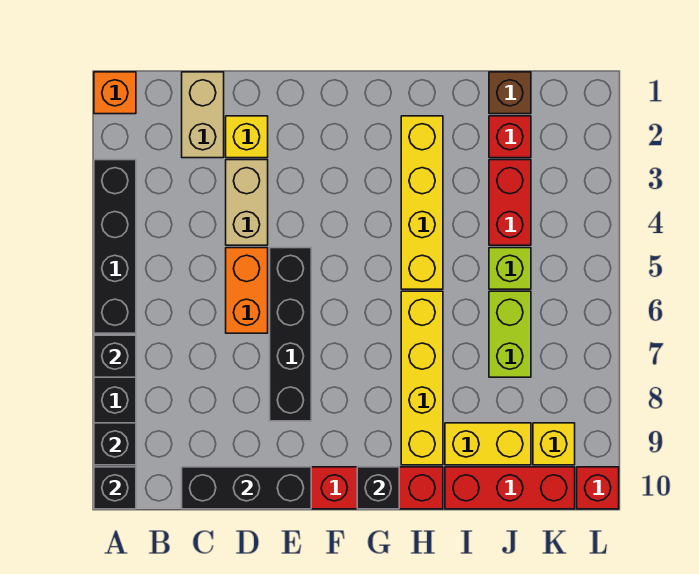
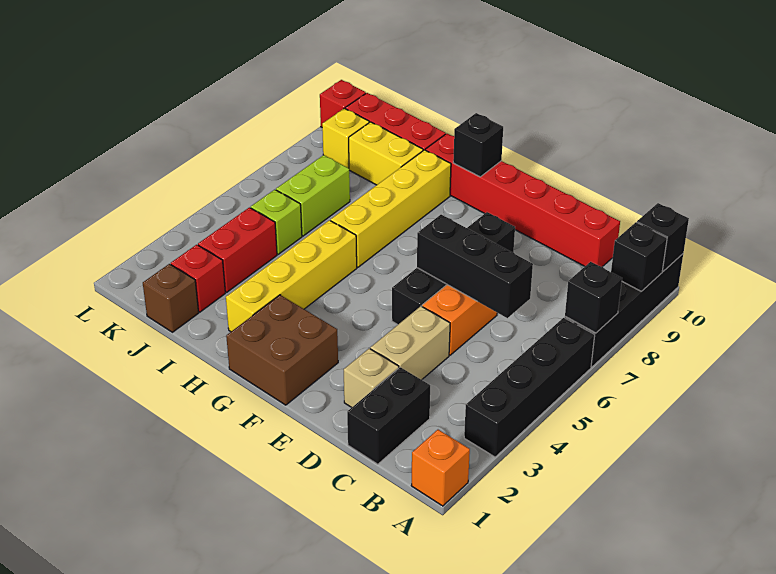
tan brick C1:C2 level 1 -> black brick C1:C2 level 1
black brick C10:E10 level 2 -> black brick C6:E6 level 2
yellow brick D2 level 1 -> tan brick D2 level 1
none -> brown brick F1:G2 level 1

